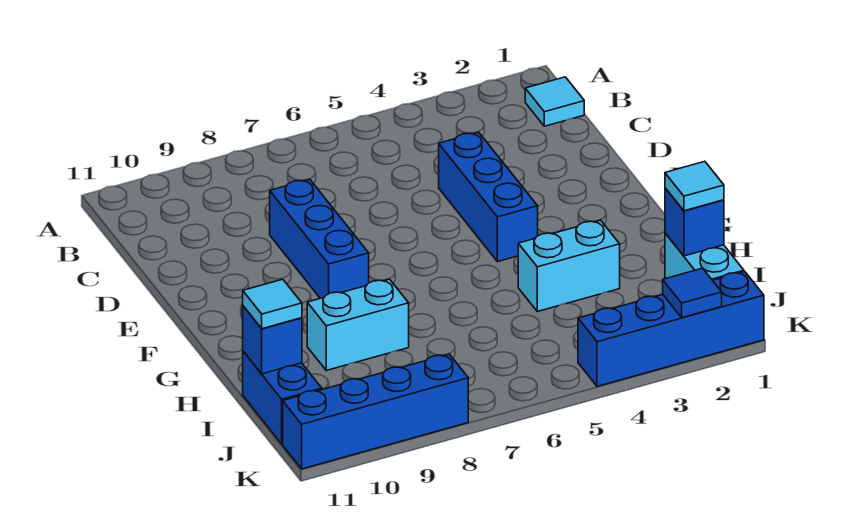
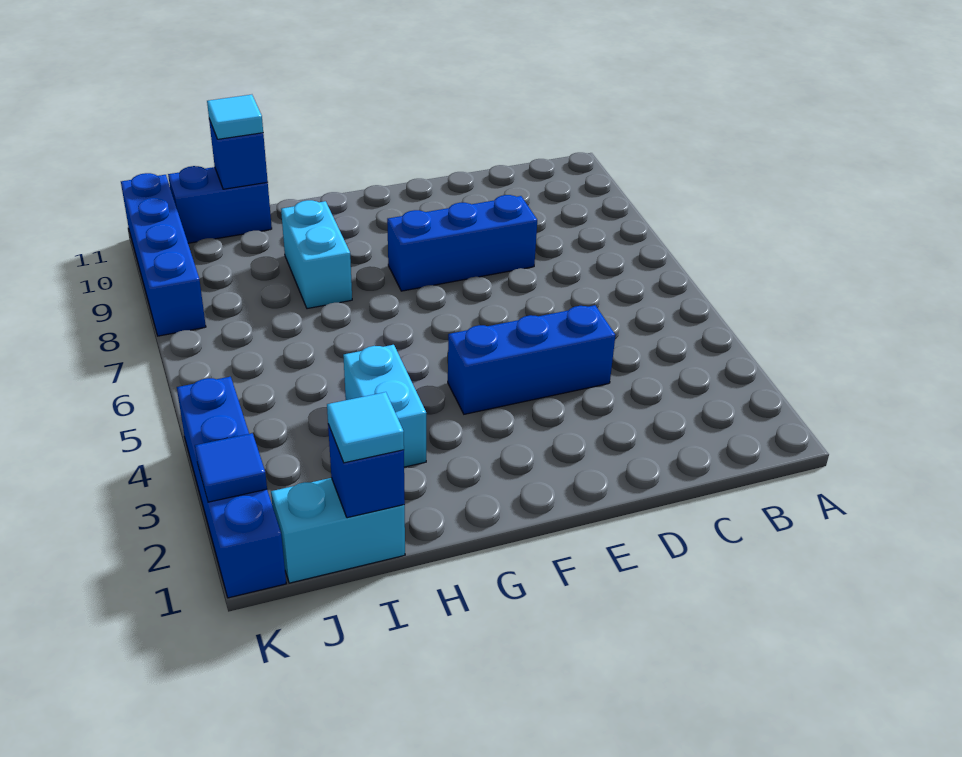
cyan tile B1 level 1 -> none

